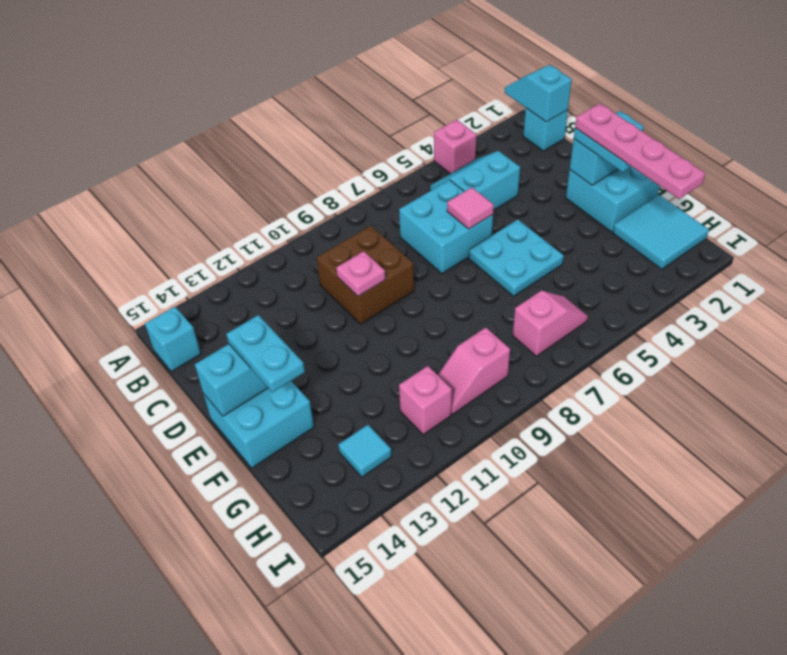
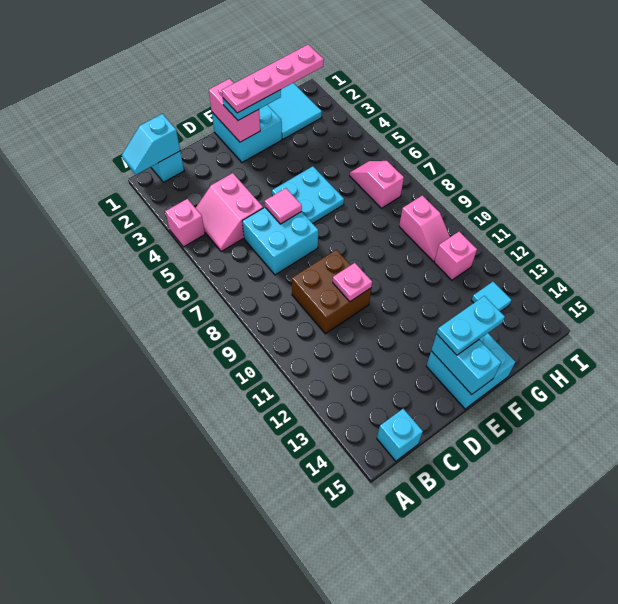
cyan slope B4:C5 level 1 top C -> pink slope B4:C5 level 1 top C
cyan brick E1:E2 level 2 -> pink brick E1:E2 level 2

